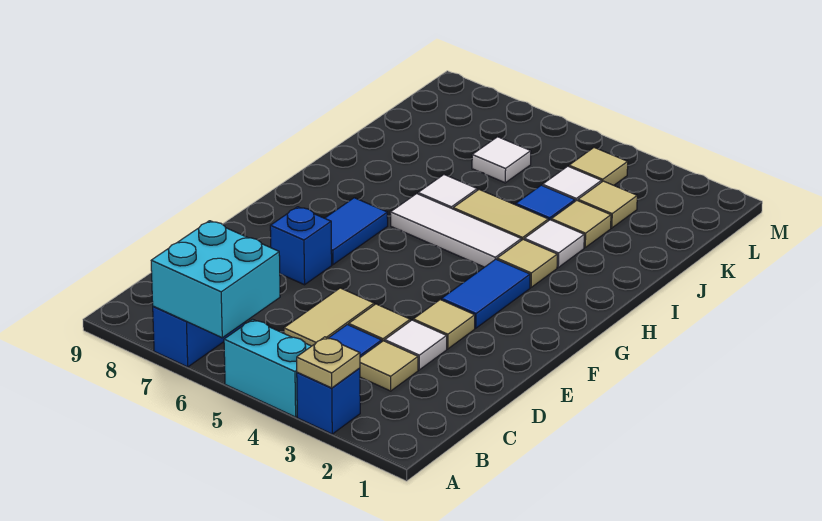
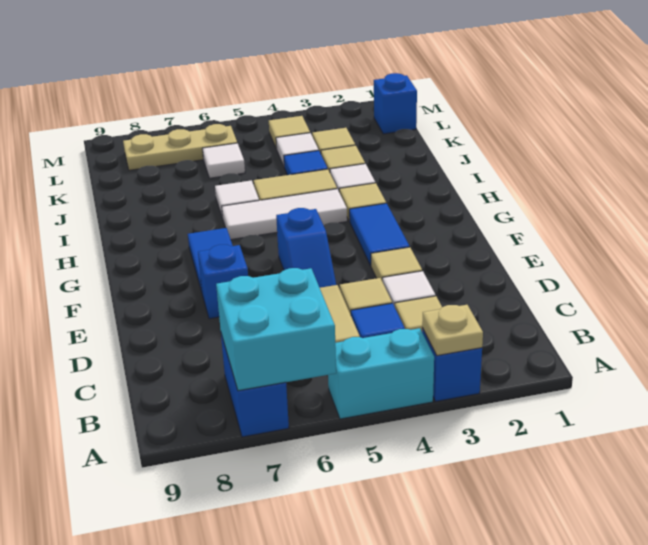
none -> blue slope E5:F5 level 1 top F
none -> blue brick L1 level 1
none -> tan plate L6:L8 level 1

